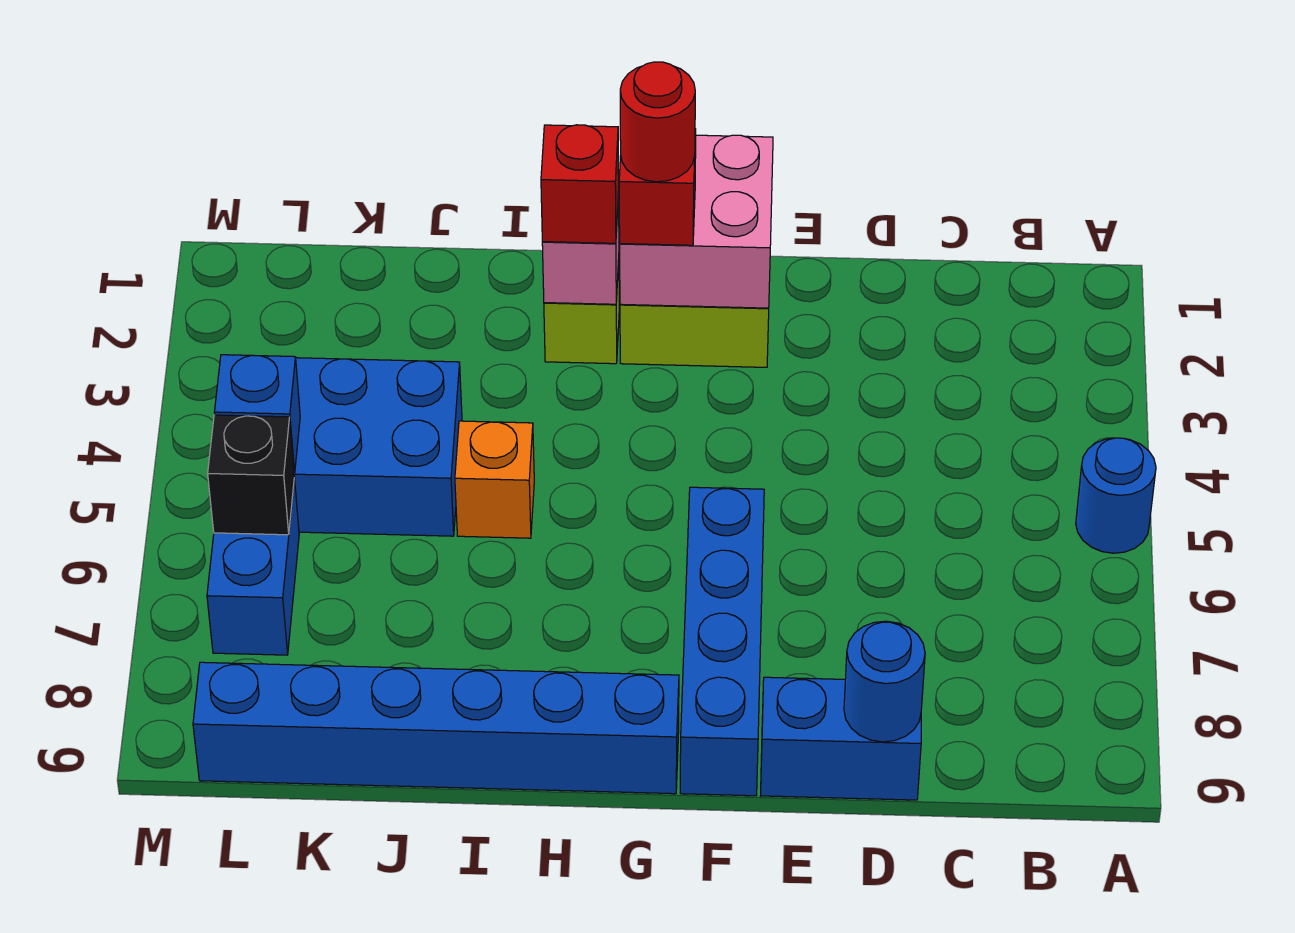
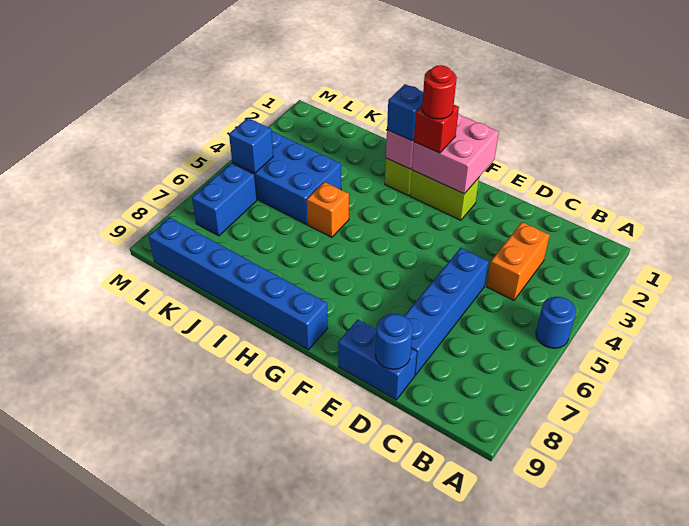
none -> orange brick C3:C4 level 1
blue brick F6:F9 level 1 -> blue brick D5:D8 level 1
red brick H2 level 3 -> blue brick H2 level 3
black brick L6 level 2 -> none

